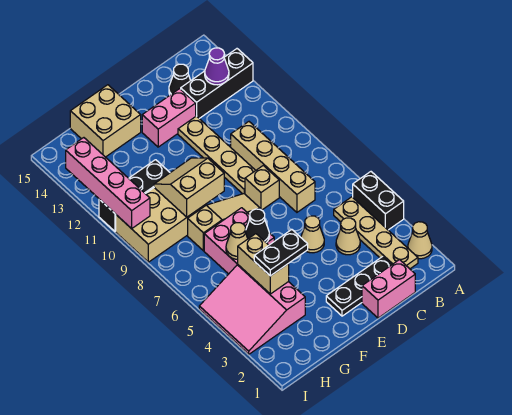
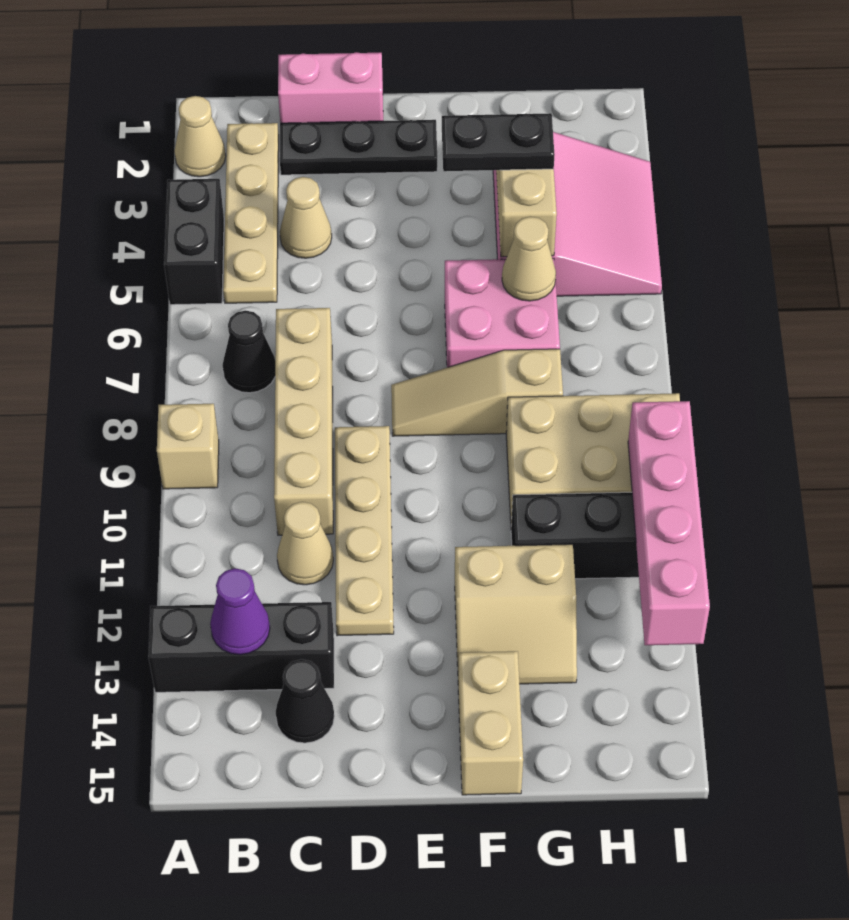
tan cone D5 level 1 -> tan cone C11 level 1
tan brick D8 level 1 -> tan brick A9 level 1
pink brick D13:E13 level 1 -> none
black cone F6 level 2 -> black cone B7 level 1
tan slope F9:G10 level 2 top 9 -> tan slope F12:G13 level 1 top 12
tan brick F14:G15 level 1 -> tan brick F14:F15 level 1

